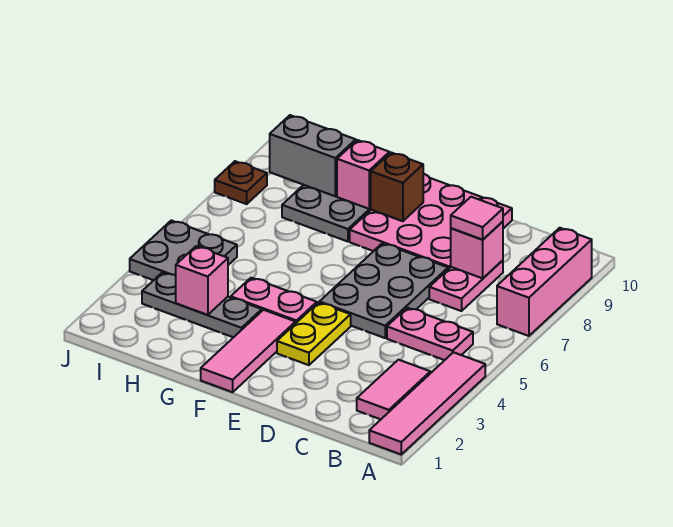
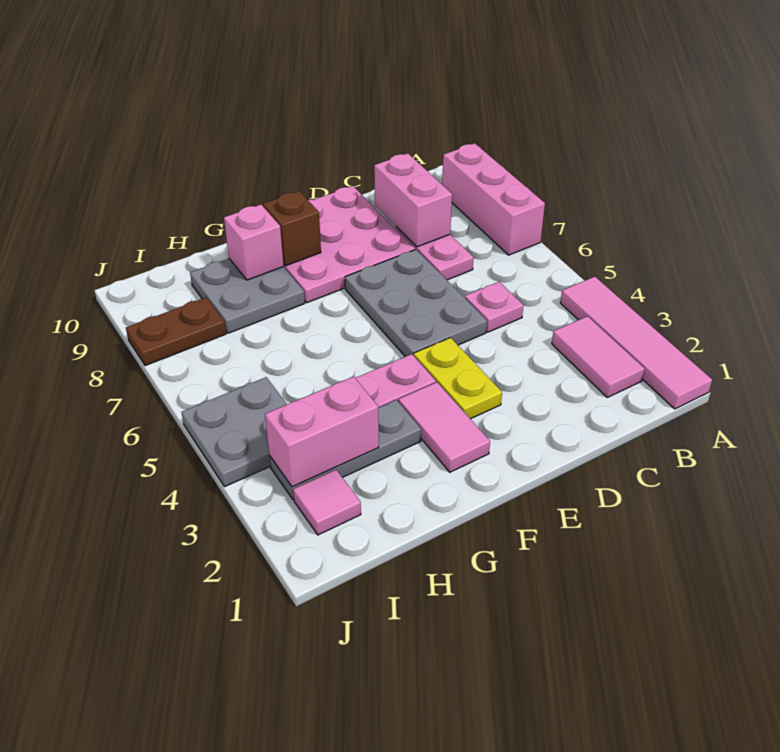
pink plate B5:C5 level 1 -> pink plate C5 level 1
pink brick C8 level 2 -> pink brick C8:C9 level 2
pink tile C8 level 3 -> pink tile I2 level 1
pink tile F1:F3 level 1 -> pink tile F2:F3 level 1
pink brick H3 level 2 -> pink brick H3:I3 level 2
grey brick H9:I9 level 2 -> none
brown plate J8 level 1 -> brown plate I8:J8 level 1

